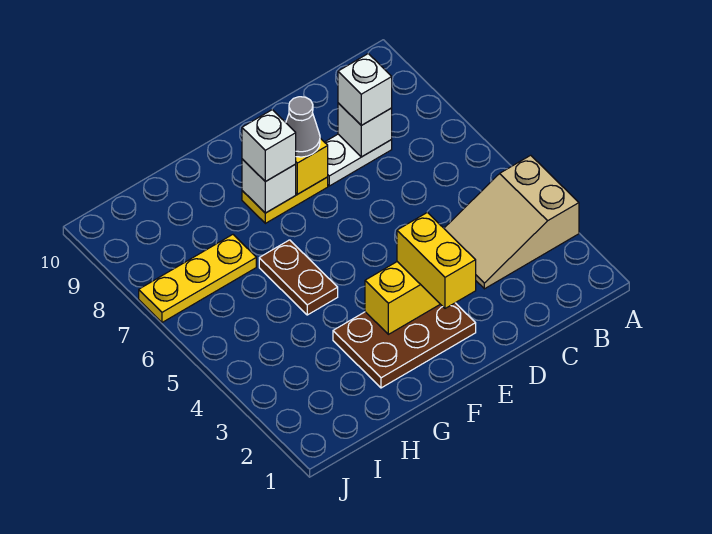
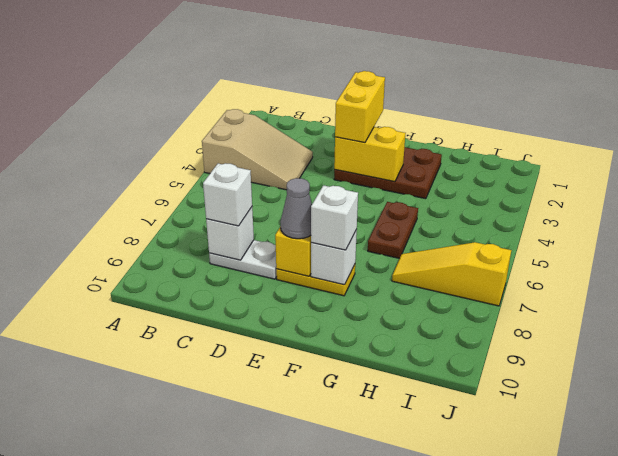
yellow plate H7:J7 level 1 -> yellow slope H7:J7 level 1 top J

